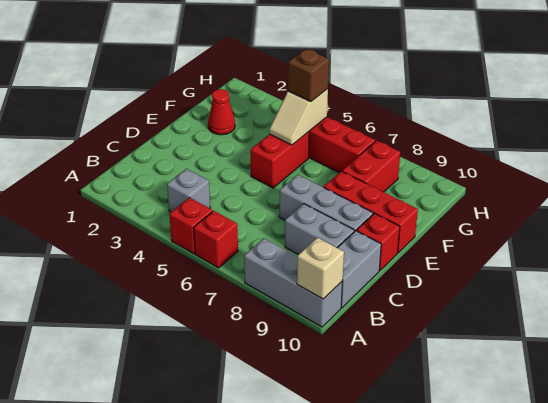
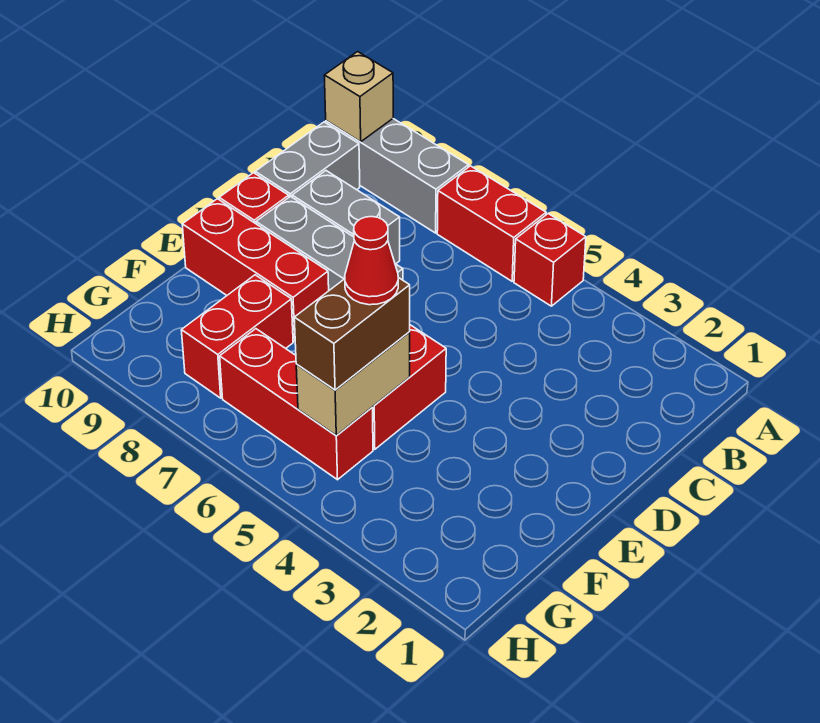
red brick A6 level 1 -> red brick A6:A7 level 1
grey brick B4 level 1 -> none
red cone F2 level 1 -> red cone F5 level 4
tan slope F5:G5 level 2 top G -> tan brick F5:G5 level 2
brown brick G5 level 3 -> brown brick F5:G5 level 3

